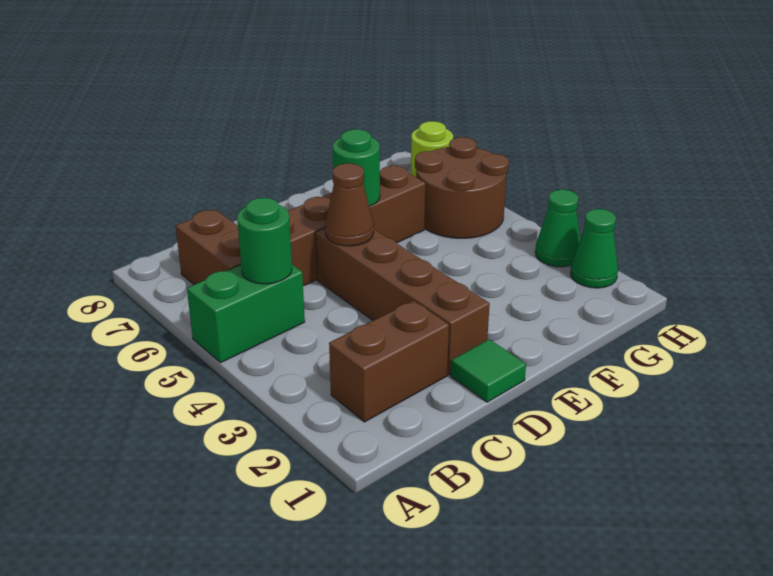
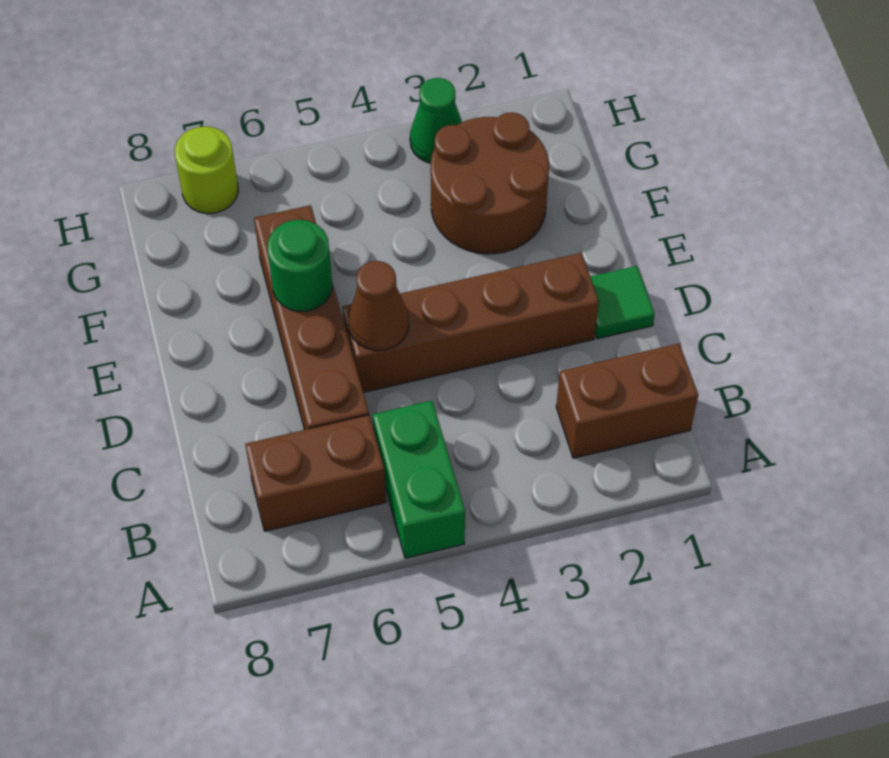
brown brick B2:C2 level 1 -> brown brick B1:B2 level 1
green round brick B5 level 2 -> none
brown round brick G5:H6 level 1 -> brown round brick F2:G3 level 1
green cone H2 level 1 -> none

